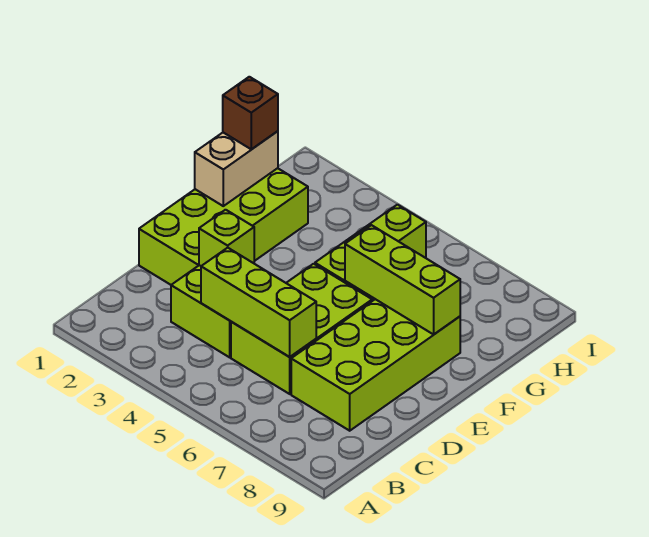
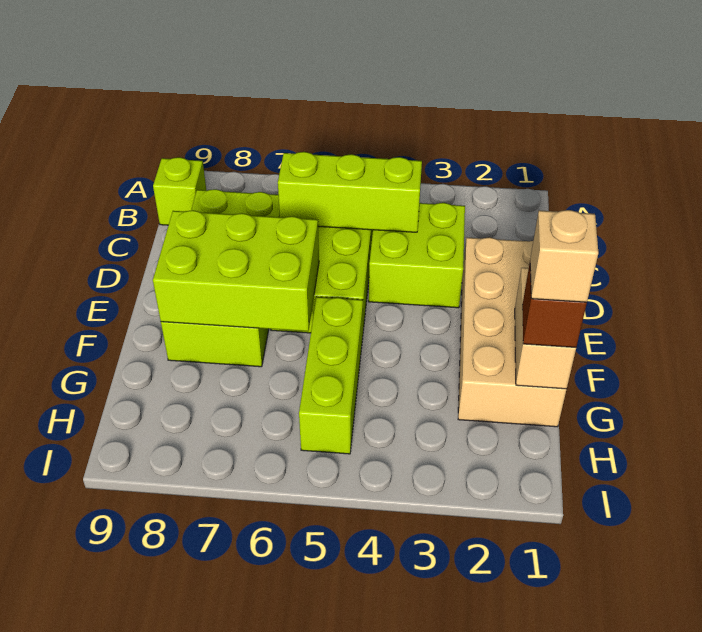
lime brick D1:G2 level 1 -> tan brick D1:G2 level 1
lime brick D3 level 2 -> lime brick B9 level 1
lime brick F6:F8 level 2 -> lime brick E6:F8 level 2
none -> tan brick G1 level 4

